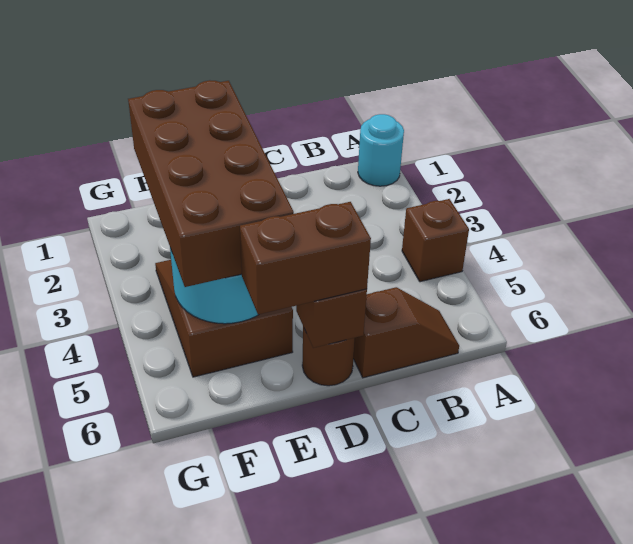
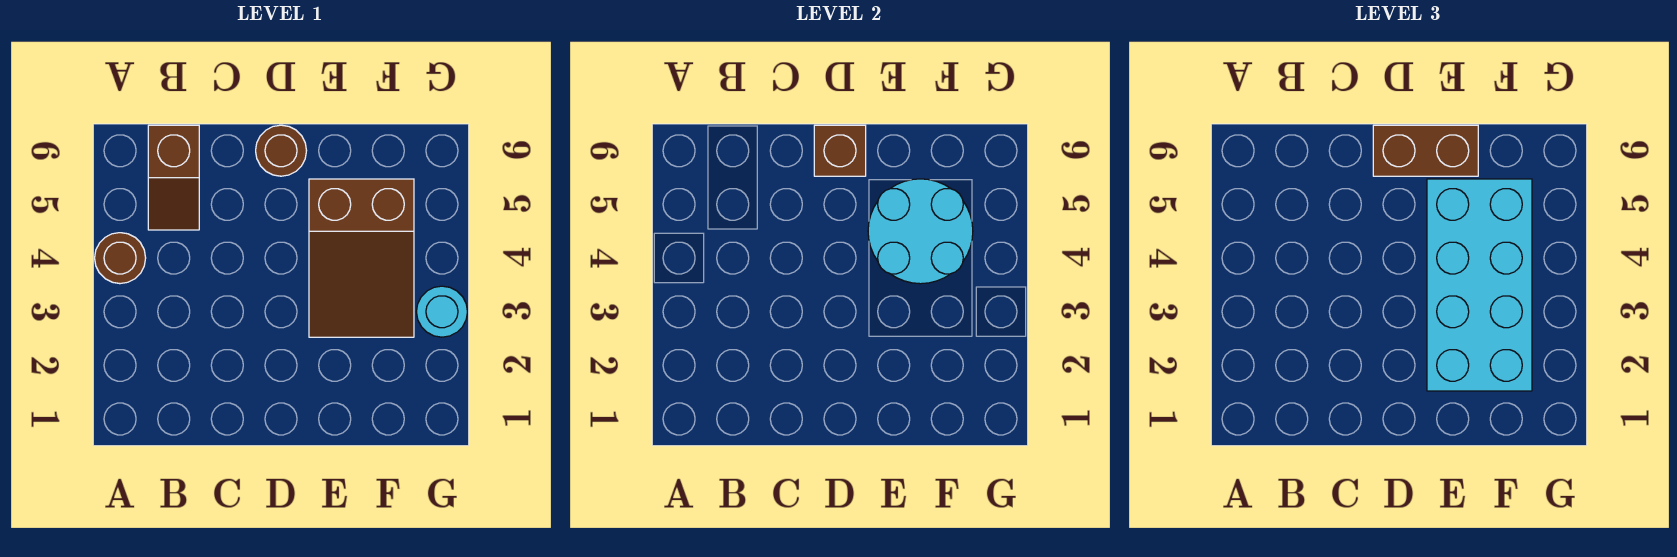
cyan round brick A1 level 1 -> cyan round brick G3 level 1
brown brick A4 level 1 -> brown round brick A4 level 1
brown slope B6:C6 level 1 top C -> brown slope B5:B6 level 1 top 6
brown brick E2:F5 level 3 -> cyan brick E2:F5 level 3

